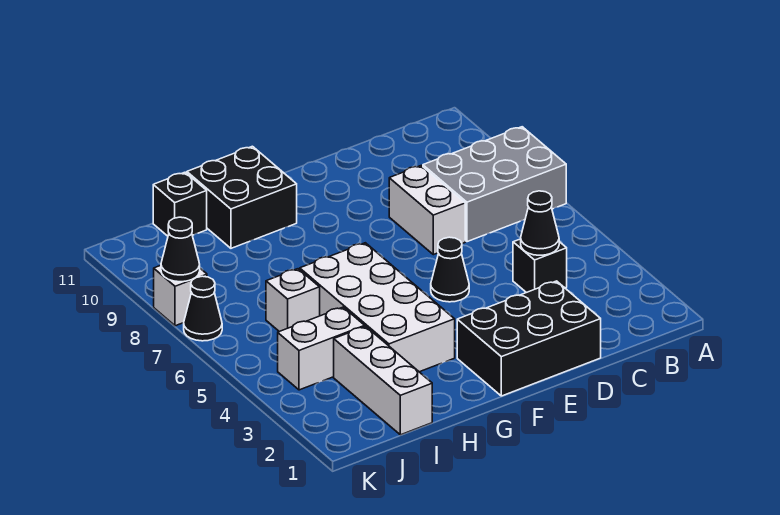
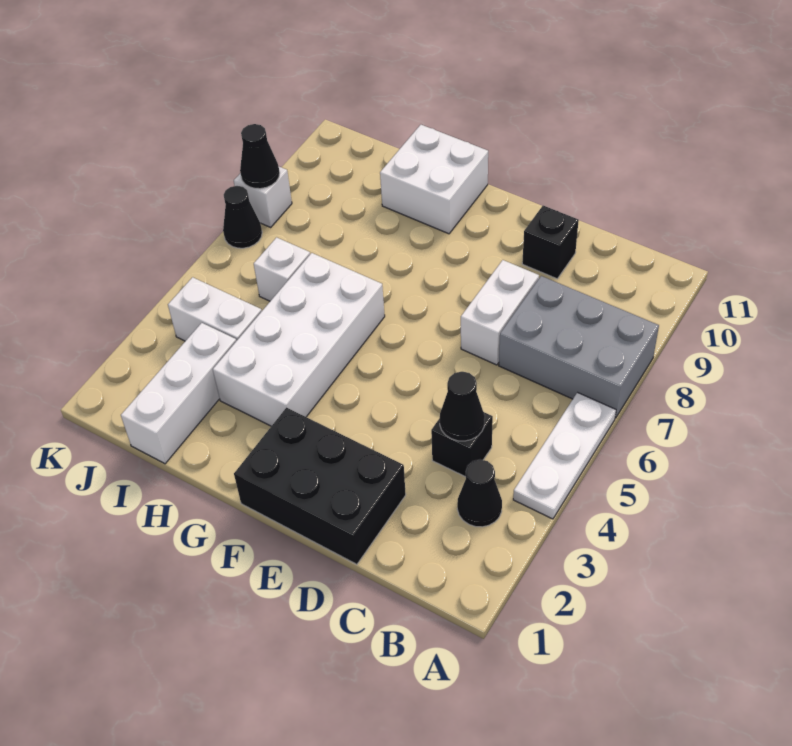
none -> white plate A4:A6 level 1
black cone E5 level 1 -> black cone B3 level 1
black brick G10:H11 level 1 -> white brick G10:H11 level 1
black brick I11 level 1 -> black brick D10 level 1

